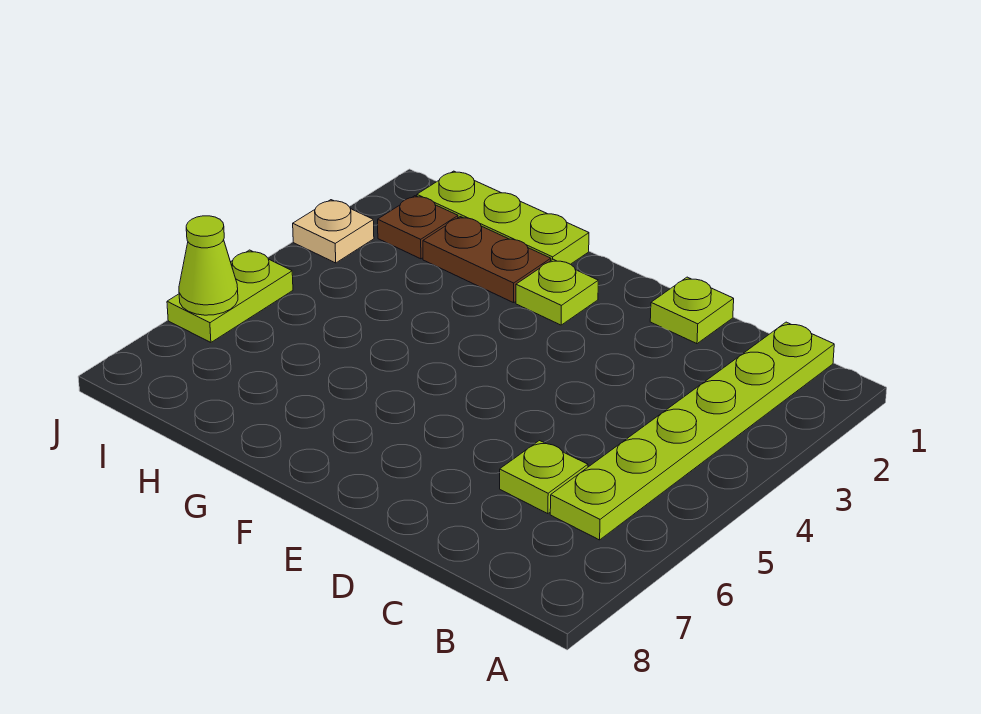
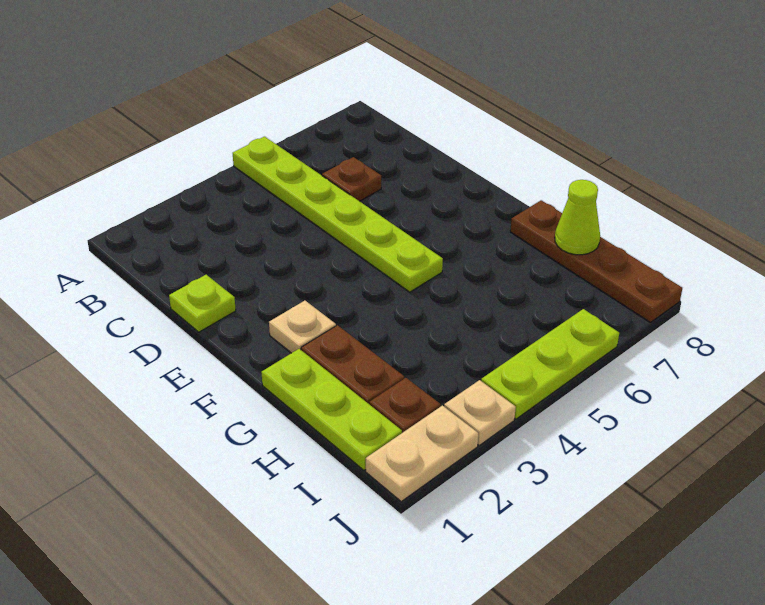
lime plate B1:B6 level 1 -> lime plate A5:F5 level 1
lime plate C6 level 1 -> brown plate C6 level 1
lime plate F2 level 1 -> tan plate F2 level 1
none -> brown plate G8:J8 level 1
none -> tan plate J1:J2 level 1
lime plate J5:J6 level 1 -> lime plate J4:J6 level 1
lime cone J6 level 2 -> lime cone H8 level 2

